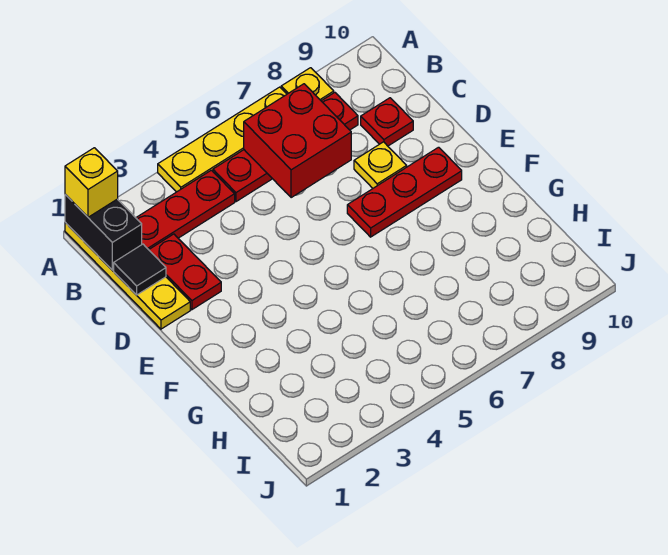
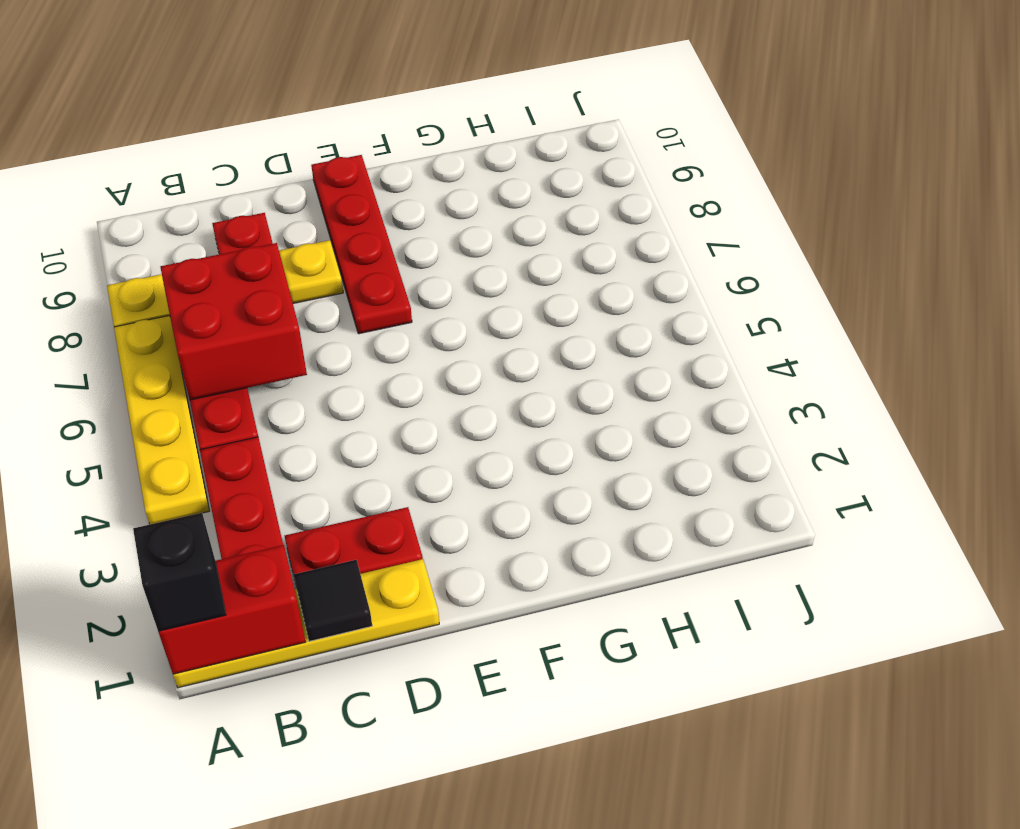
black brick A1:B1 level 2 -> red brick A1:B1 level 2
yellow brick A1 level 3 -> black brick A1 level 3
red plate E7:E9 level 1 -> red plate E7:E10 level 1

